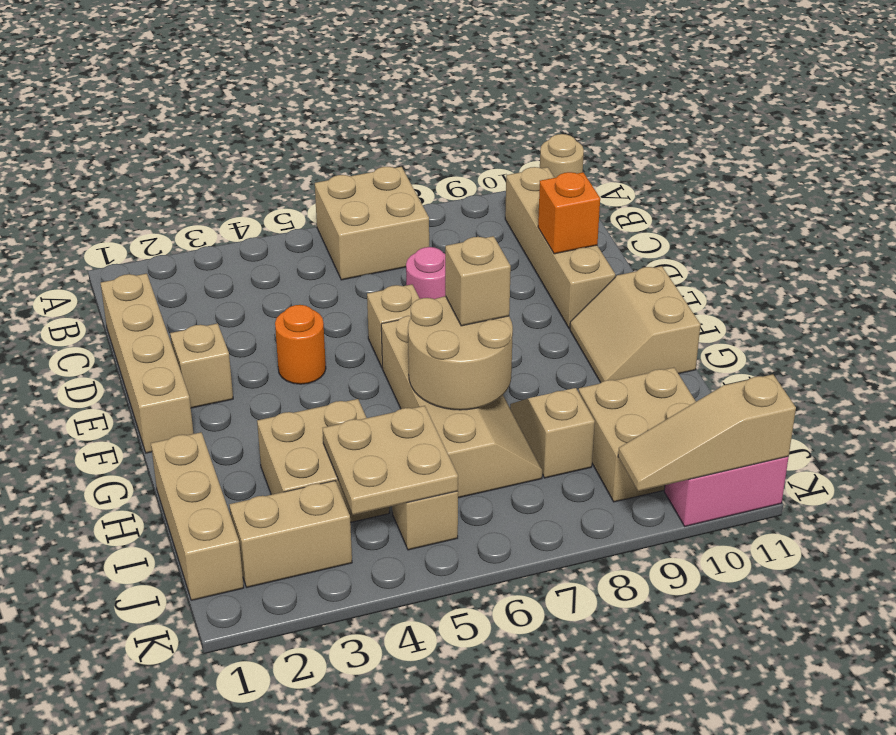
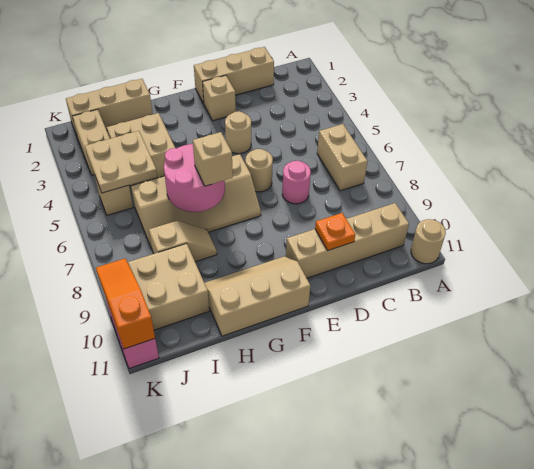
tan brick A6:B7 level 1 -> tan brick B6:B7 level 1
tan brick C1:F1 level 1 -> tan brick C1:E1 level 1
orange brick D10 level 2 -> orange plate D10 level 2
orange round brick E4 level 1 -> tan round brick E4 level 1
tan brick E6 level 1 -> tan round brick E6 level 1
tan slope F10:G11 level 1 top 11 -> tan slope F10:H11 level 1 top 11
tan round brick G6:H7 level 2 -> pink round brick G6:H7 level 2
tan slope K9:K11 level 2 top 11 -> orange slope K9:K11 level 2 top 11

